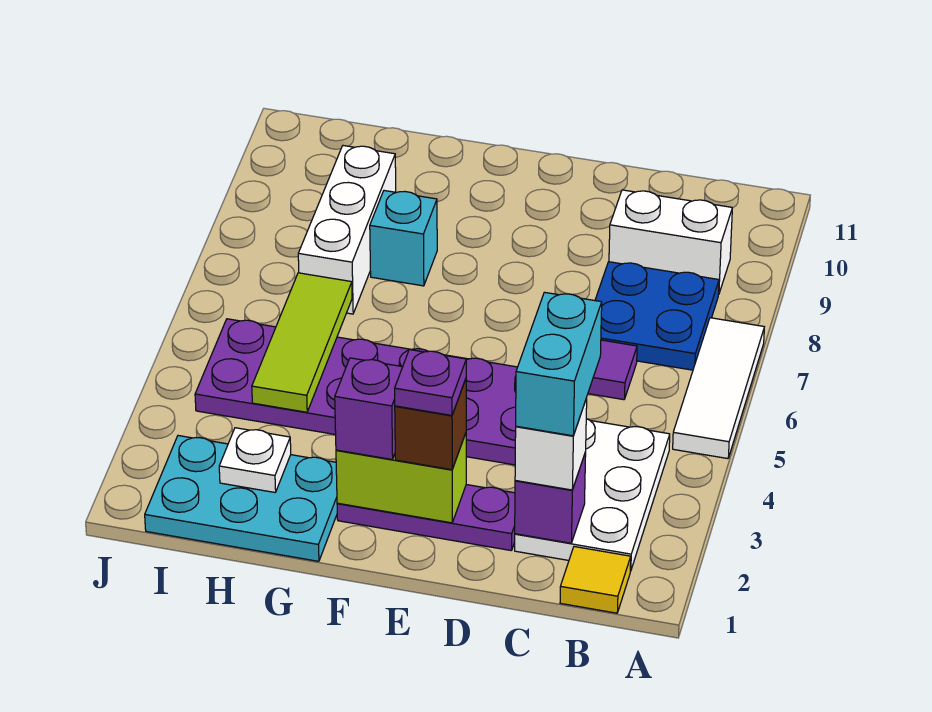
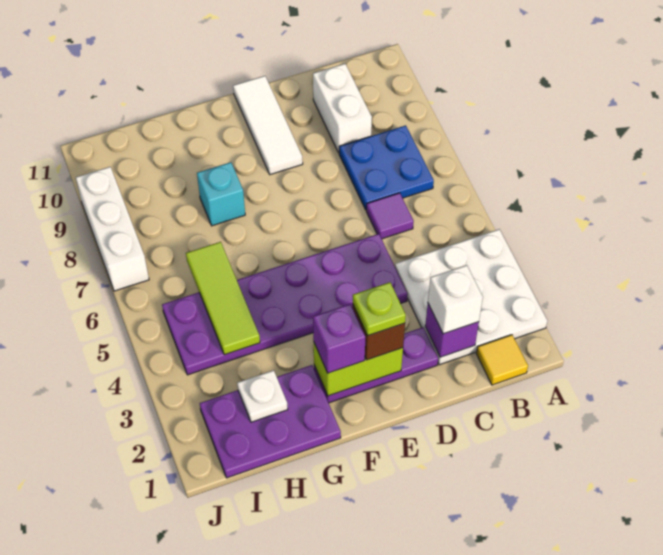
white tile A5:A7 level 1 -> white tile E9:E11 level 1
white plate B2:C4 level 1 -> white plate A2:C4 level 1
white brick B9:C9 level 1 -> white brick C9:C10 level 1
cyan brick C2:C3 level 4 -> none
purple plate E2 level 4 -> lime plate E2 level 4
cyan plate G1:I2 level 1 -> purple plate G1:I2 level 1
white brick H7:H9 level 1 -> white brick J7:J9 level 1

